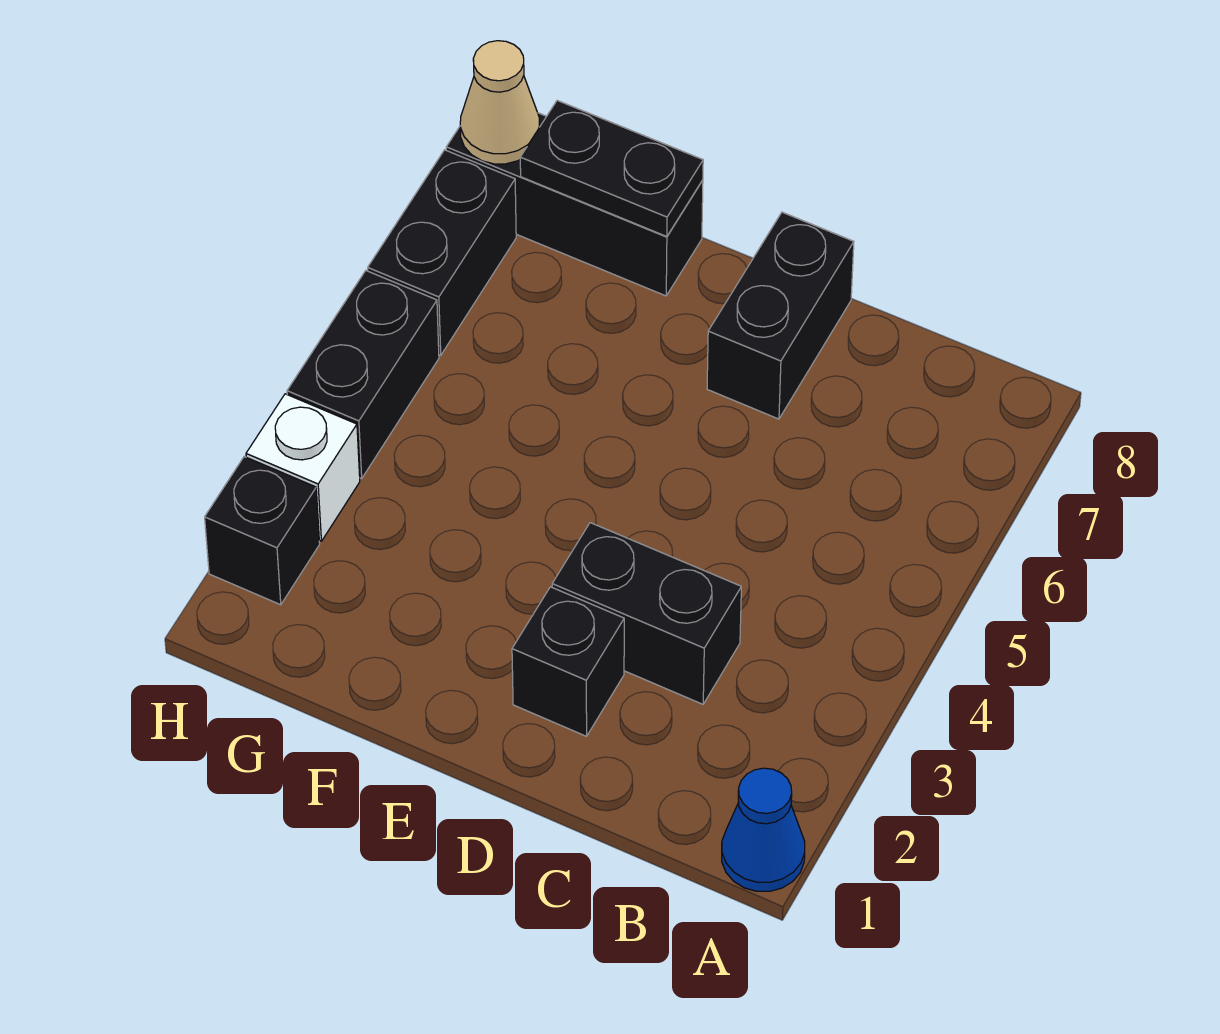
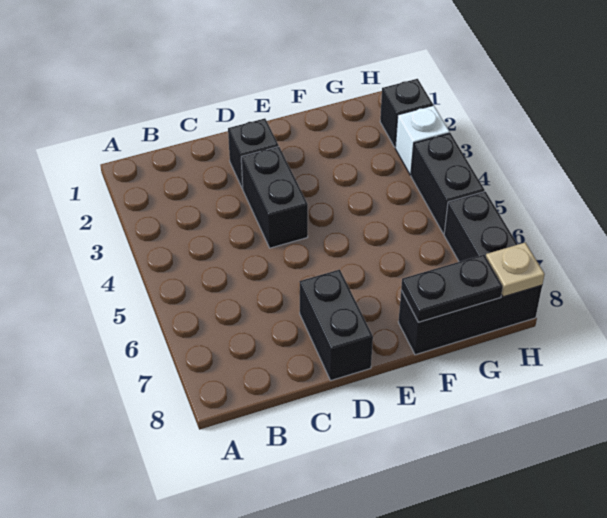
blue cone A1 level 1 -> none
black brick C3:D3 level 1 -> black brick D3:D4 level 1
tan cone H8 level 2 -> tan plate H8 level 2

